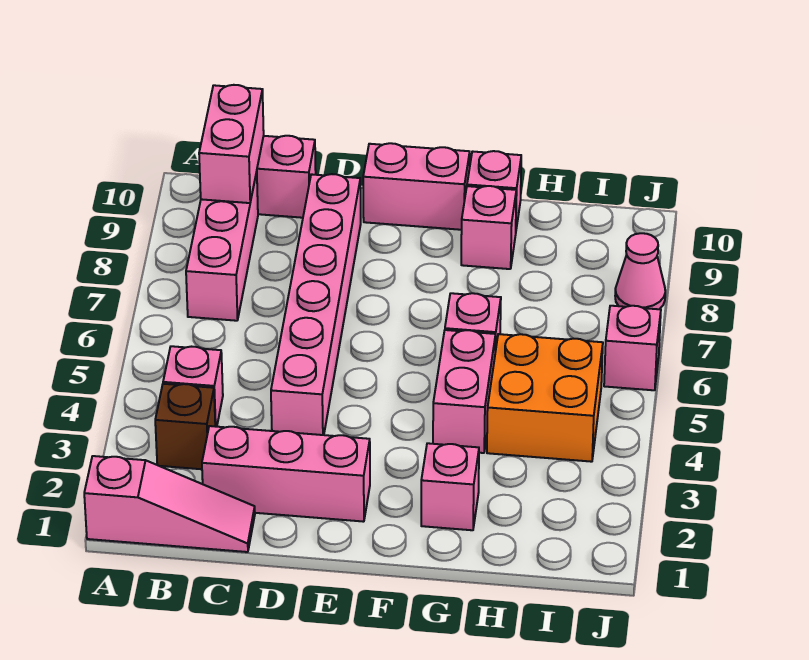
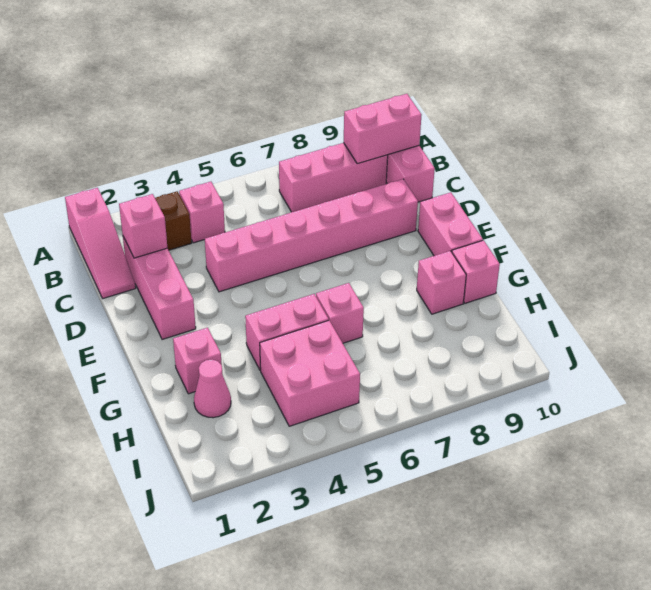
orange brick H4:I5 level 1 -> pink brick H4:I5 level 1
pink brick J6 level 1 -> pink brick C2 level 2
pink cone J8 level 1 -> pink cone H2 level 1

